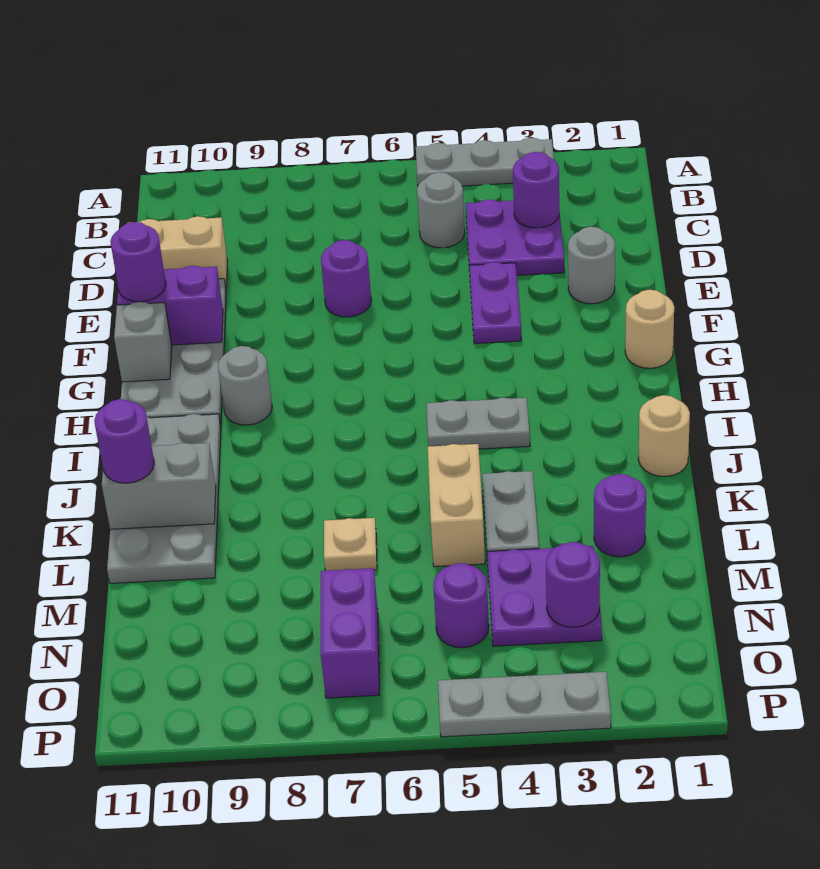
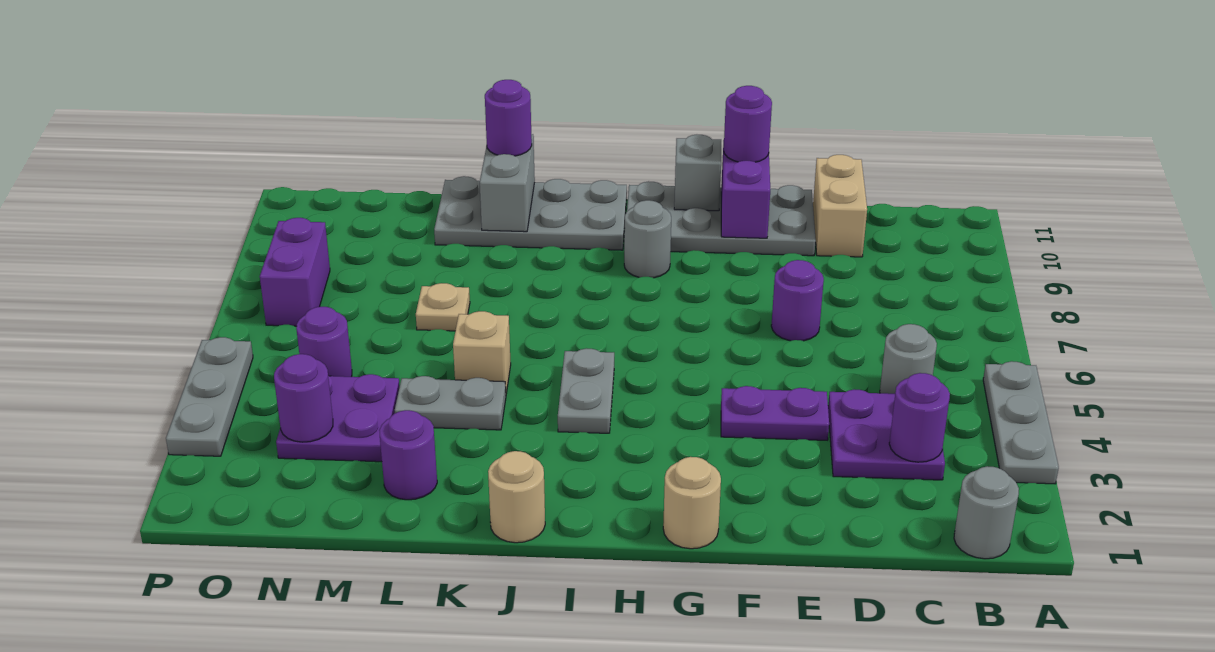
grey round brick E2 level 1 -> grey round brick B1 level 1
tan brick K5:L5 level 1 -> tan brick K5 level 1
purple brick N7:O7 level 1 -> purple brick O7:O8 level 1

